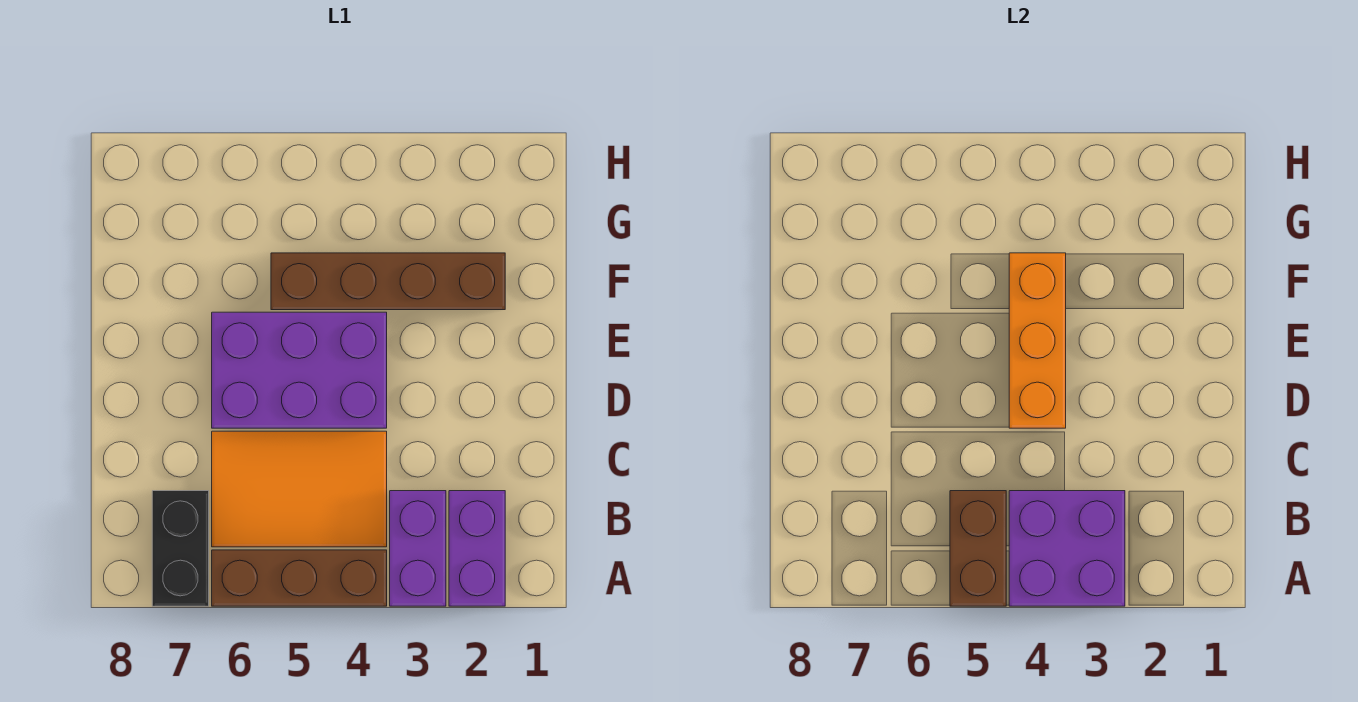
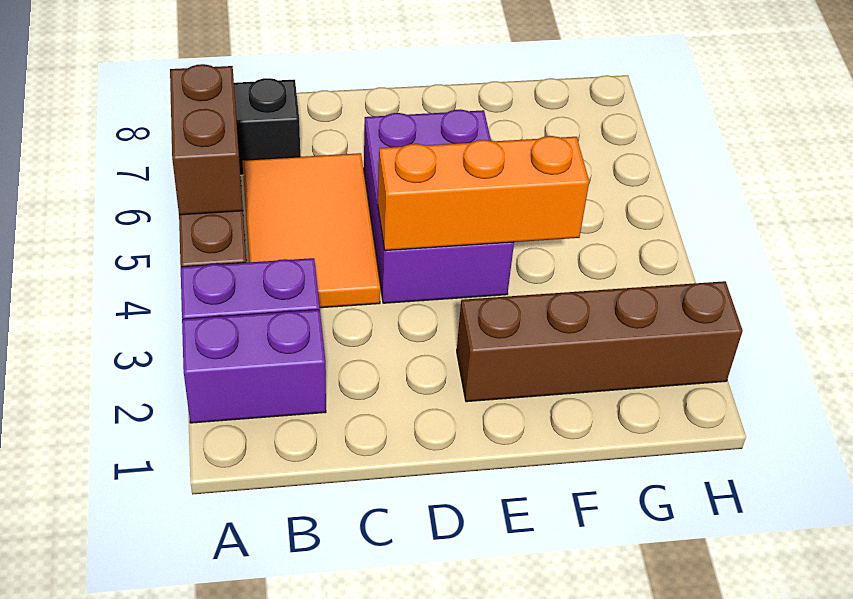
purple brick A3:B4 level 2 -> none
brown brick A5:B5 level 2 -> brown brick A5:A6 level 2
brown brick F2:F5 level 1 -> brown brick E2:H2 level 1

